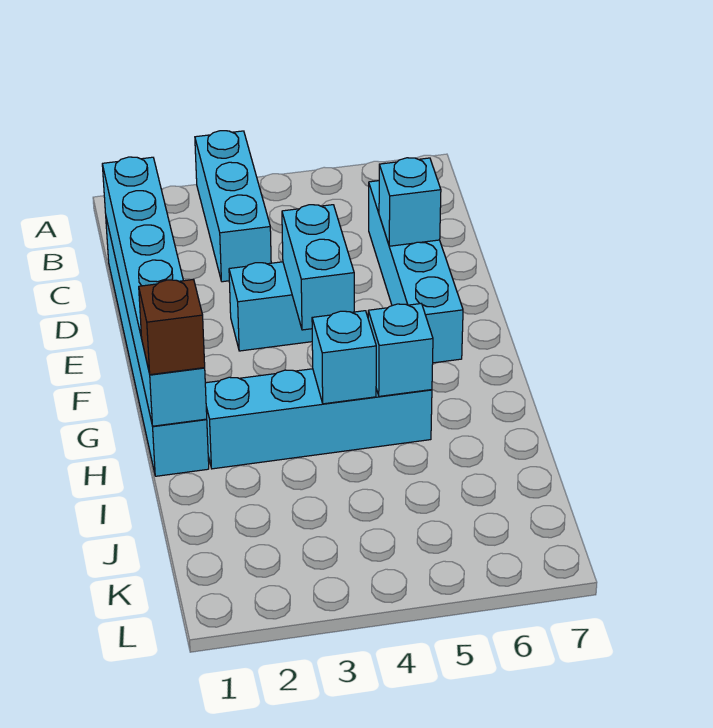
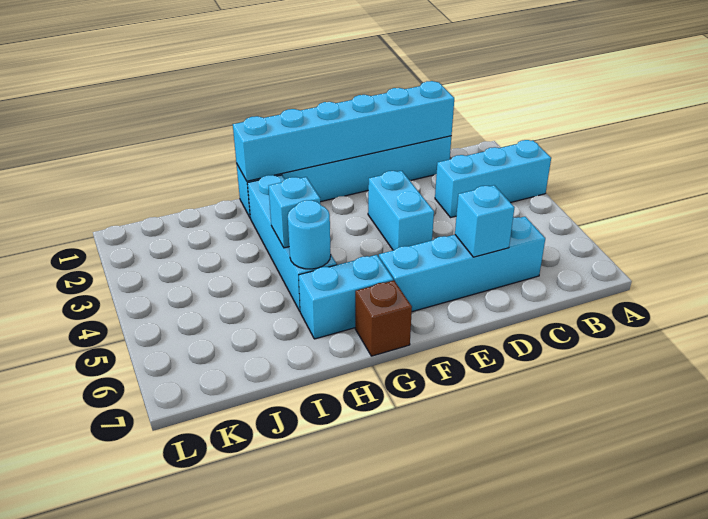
cyan brick E4:F4 level 2 -> cyan brick G6:H6 level 1
brown brick H1 level 3 -> brown brick G7 level 1
cyan brick H5 level 2 -> cyan round brick H5 level 2

